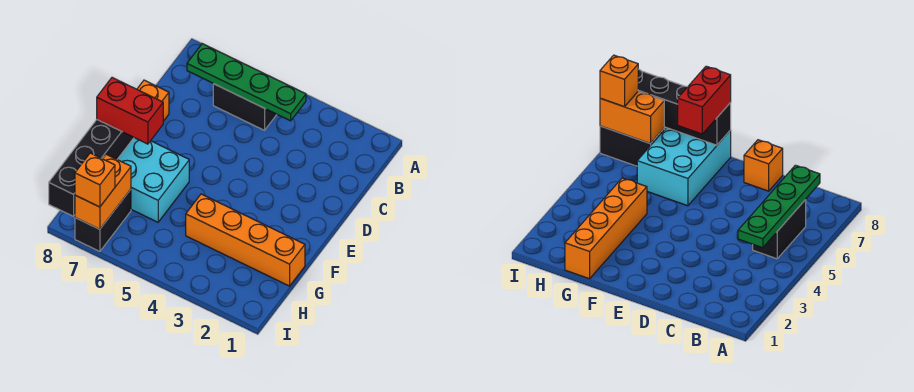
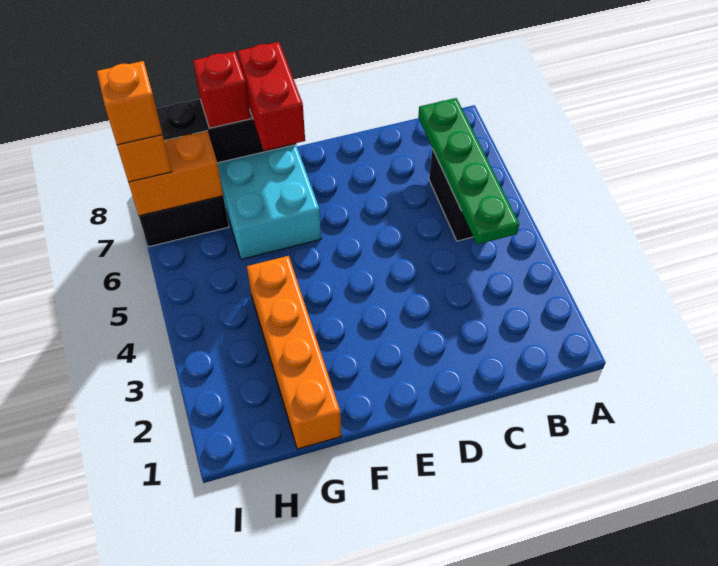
orange brick D8 level 1 -> orange brick I7 level 4
none -> red brick G8 level 3

